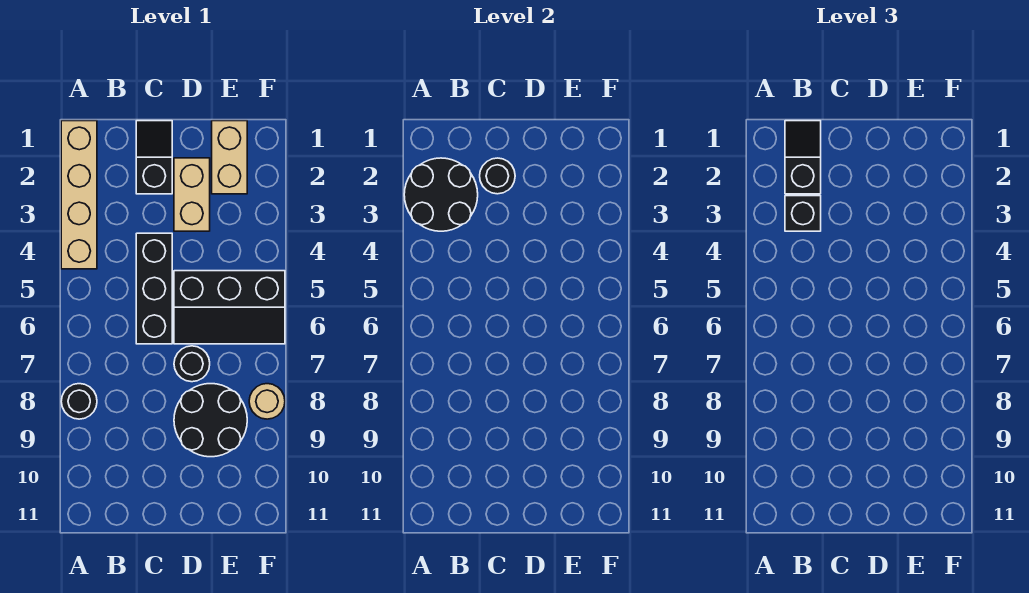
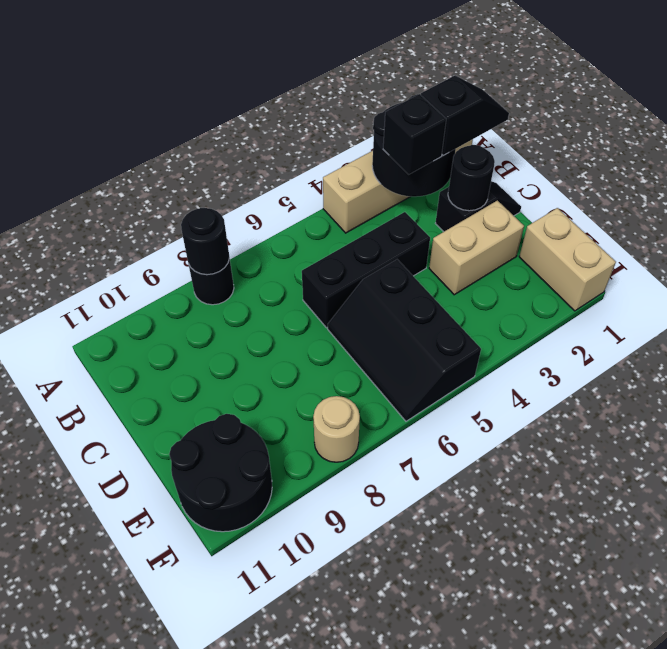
black round brick D7 level 1 -> black round brick A8 level 2
black round brick D8:E9 level 1 -> black round brick E10:F11 level 1
tan brick E1:E2 level 1 -> tan brick E1:F1 level 1

